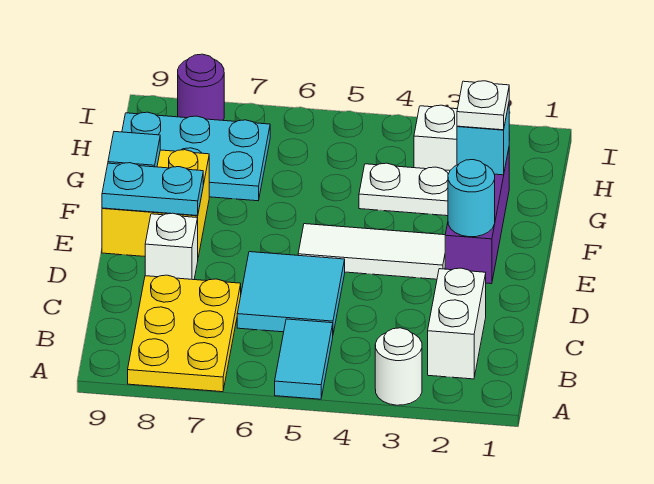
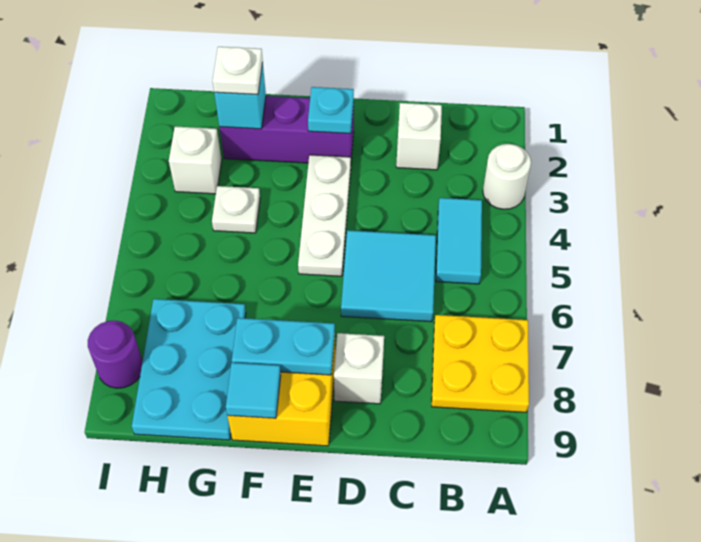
cyan tile A5:B5 level 1 -> cyan tile B4:B5 level 1
yellow plate A7:C8 level 1 -> yellow plate A7:B8 level 1
white brick B2:C2 level 1 -> white brick C2 level 1
cyan round brick E2 level 2 -> cyan plate E2 level 2
white tile E3:E5 level 1 -> white plate E3:E5 level 1
cyan plate E8:E9 level 2 -> cyan plate E8:F8 level 2
white plate G3:G4 level 1 -> white plate G4 level 1

